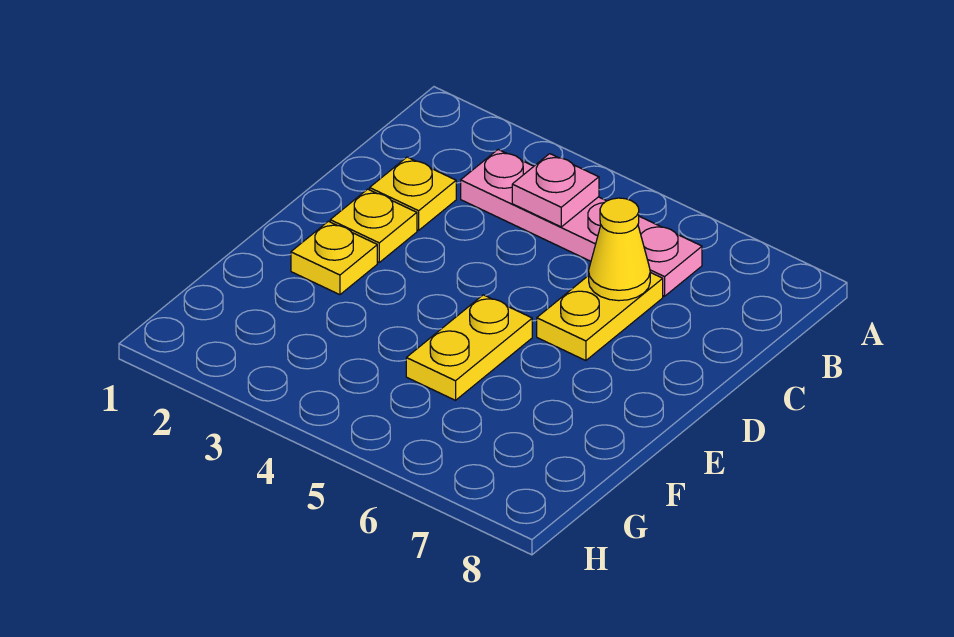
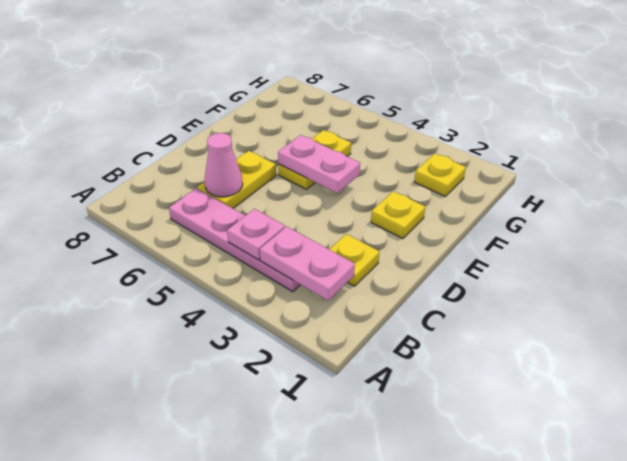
none -> pink plate B2:B3 level 2
yellow cone C6 level 2 -> pink cone C6 level 2
yellow plate D2 level 1 -> yellow plate G2 level 1
none -> pink plate E4:E5 level 2

